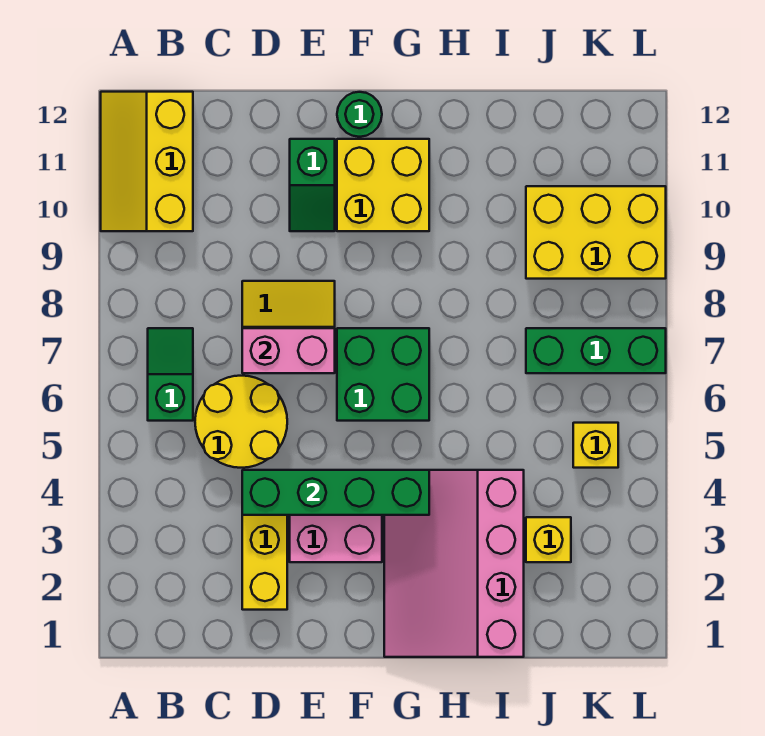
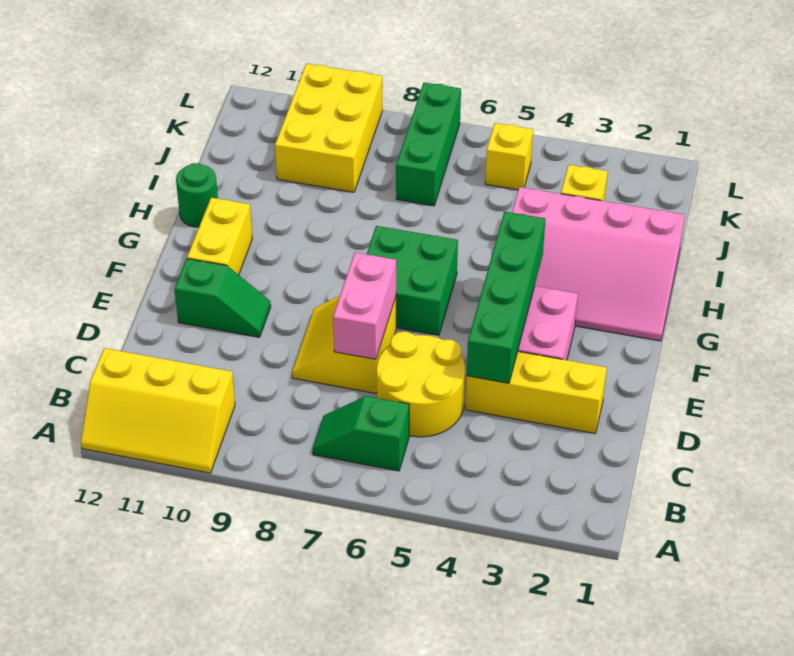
yellow brick F10:G11 level 1 -> yellow brick F11:G11 level 1
green round brick F12 level 1 -> green round brick H12 level 1

